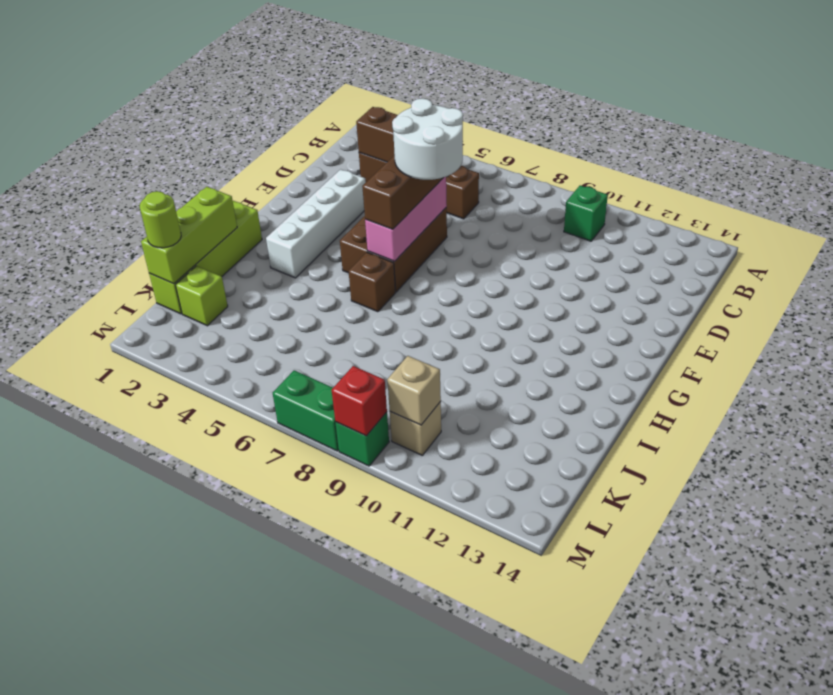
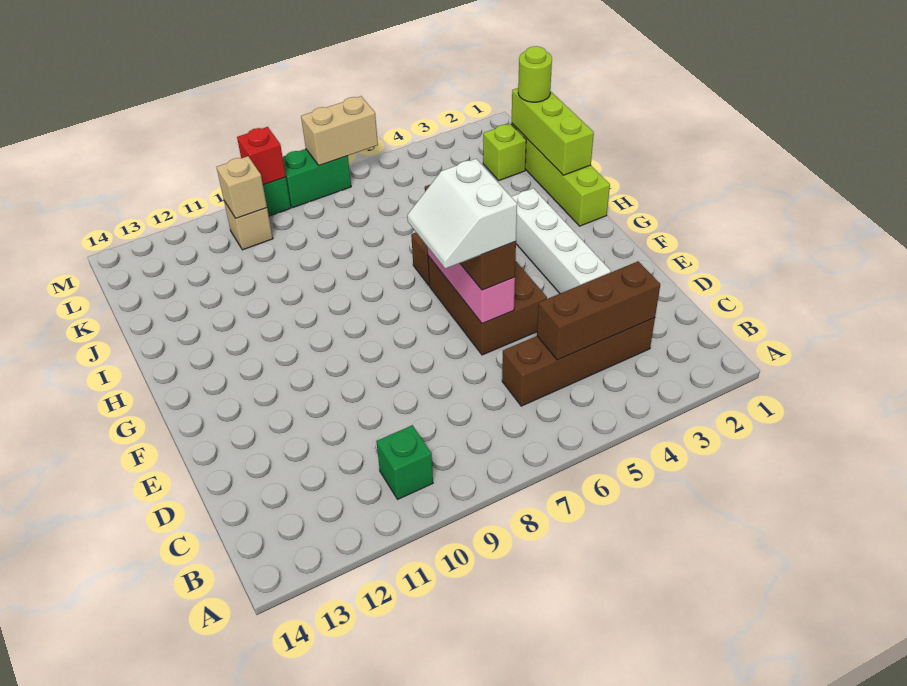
white round brick E6:F7 level 4 -> white slope E6:F7 level 4 top 6
none -> tan brick M6:M7 level 2

